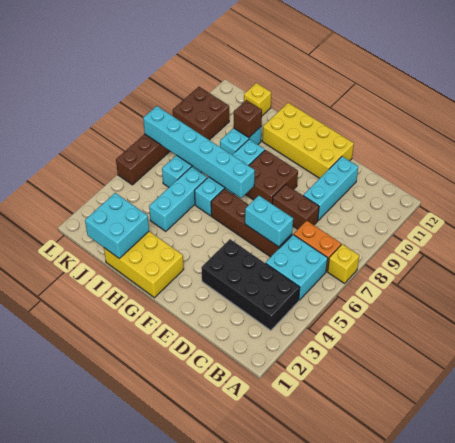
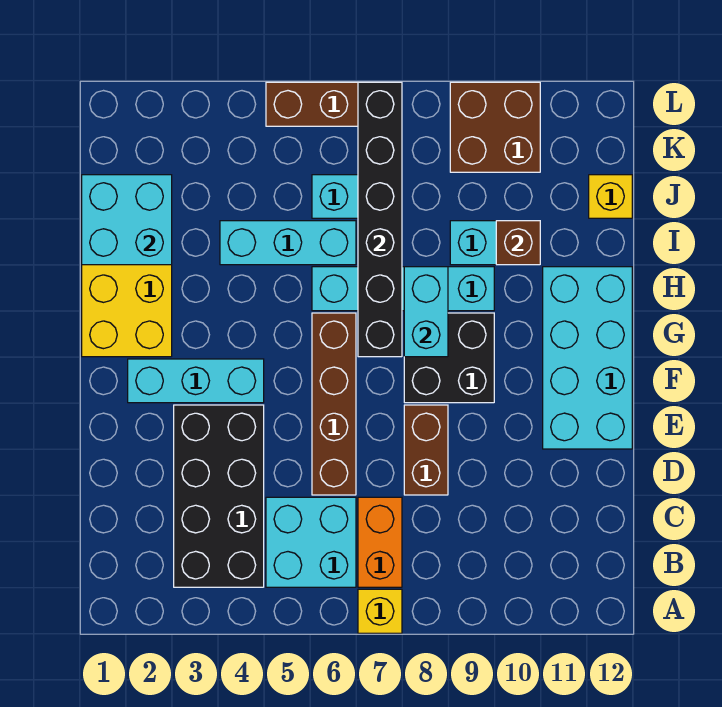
cyan brick D6:E6 level 2 -> cyan brick G8:H8 level 2
cyan brick D9:D11 level 1 -> cyan brick F2:F4 level 1
yellow brick E11:H12 level 1 -> cyan brick E11:H12 level 1
brown brick F8:G9 level 1 -> black brick F8:G9 level 1
cyan brick G7:L7 level 2 -> black brick G7:L7 level 2

